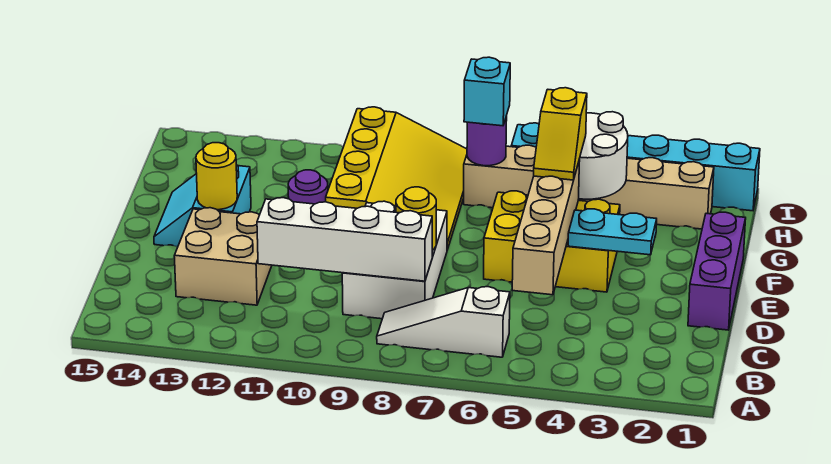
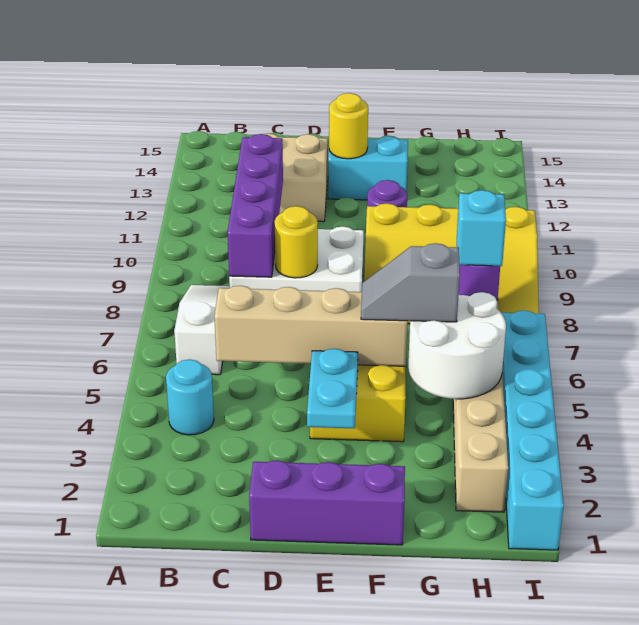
none -> cyan round brick B4 level 1
white brick C8:C11 level 2 -> purple brick C8:C11 level 2
yellow slope F5:G5 level 3 top G -> grey slope F5:G5 level 3 top G

